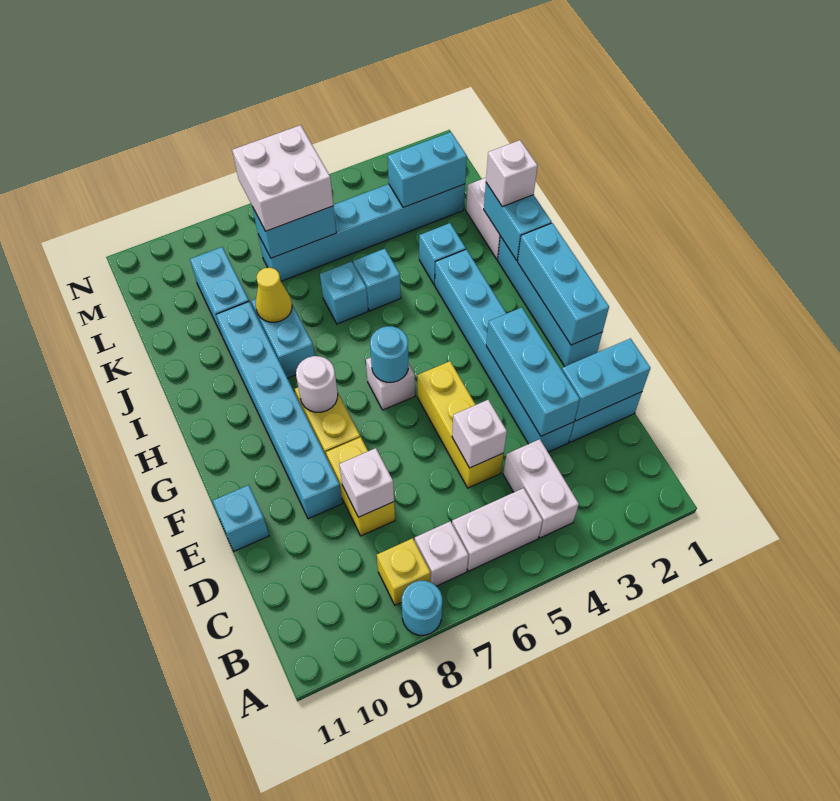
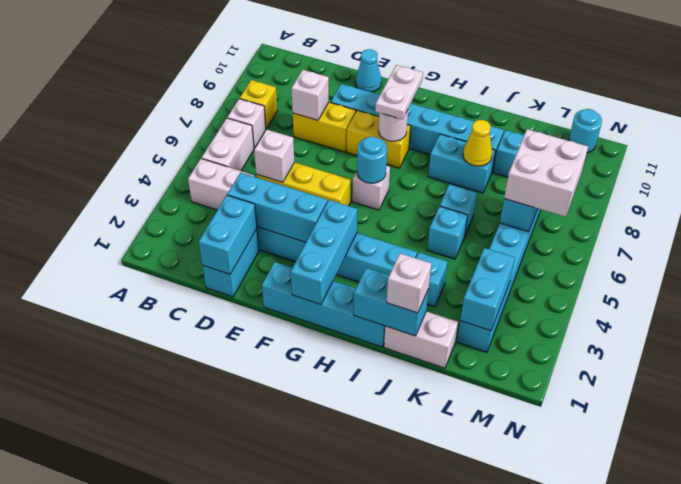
cyan round brick A8 level 1 -> cyan round brick M11 level 1
cyan brick E11 level 1 -> cyan cone E11 level 1
cyan brick F1:H1 level 2 -> cyan brick G1:G3 level 2
none -> white plate G8:G9 level 3

